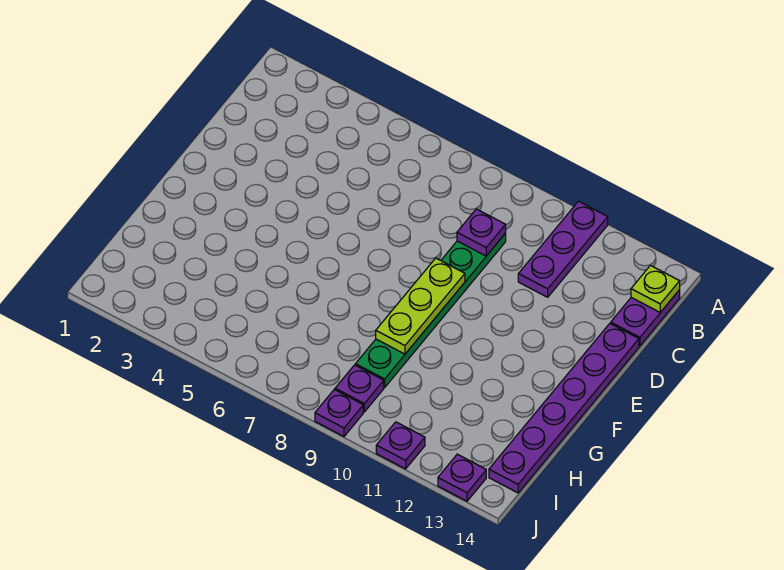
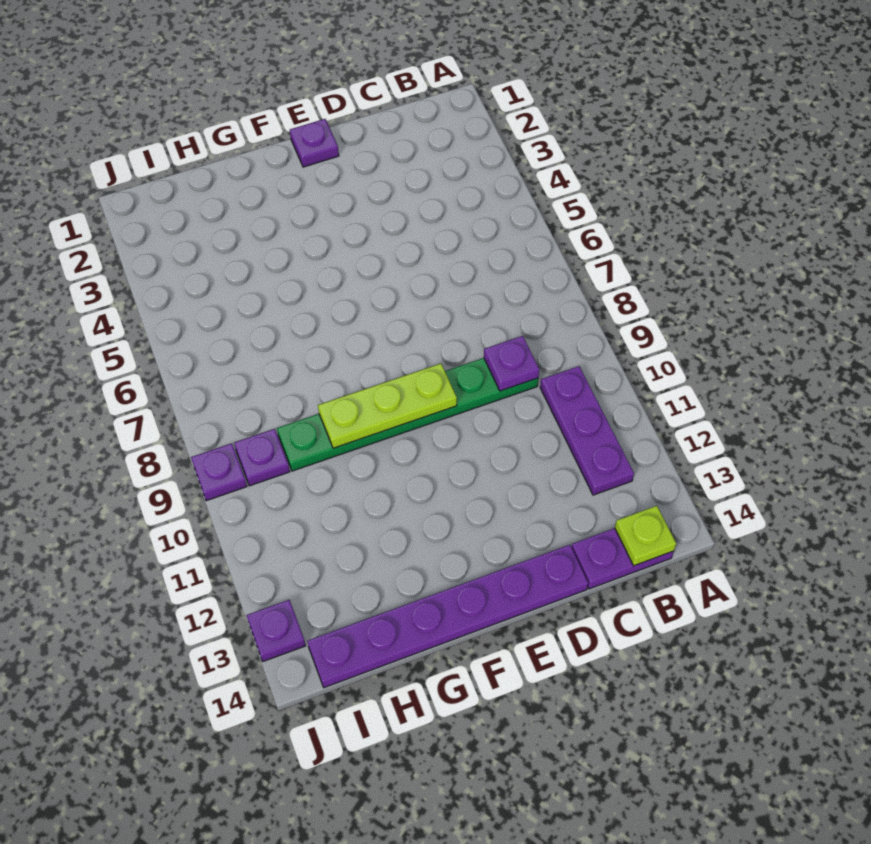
purple plate A11:C11 level 1 -> purple plate B10:B12 level 1
purple plate J11 level 1 -> purple plate E1 level 1

